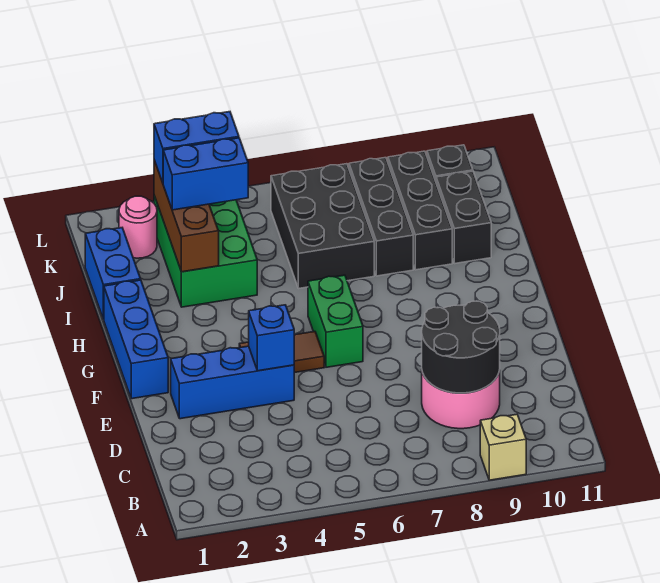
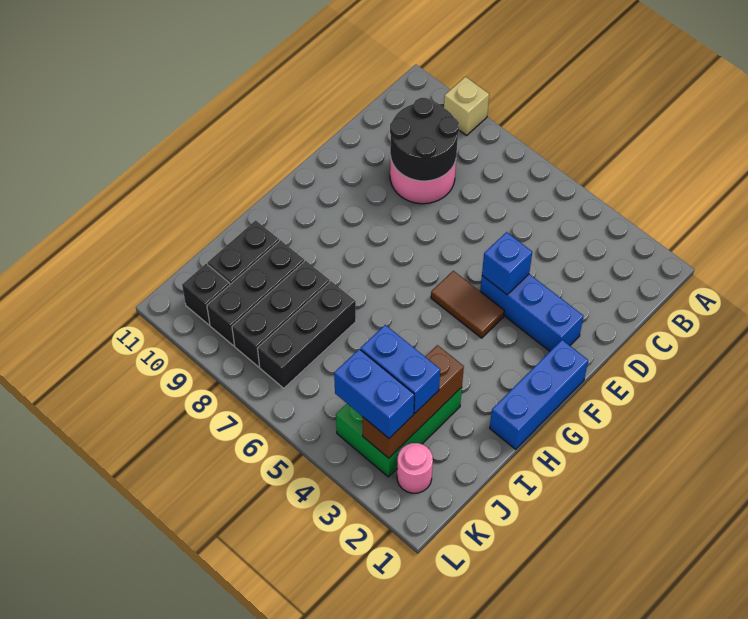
green brick F6:G6 level 1 -> none
blue brick I1:J1 level 1 -> none
black brick I6:K7 level 1 -> black brick I7:K7 level 1

